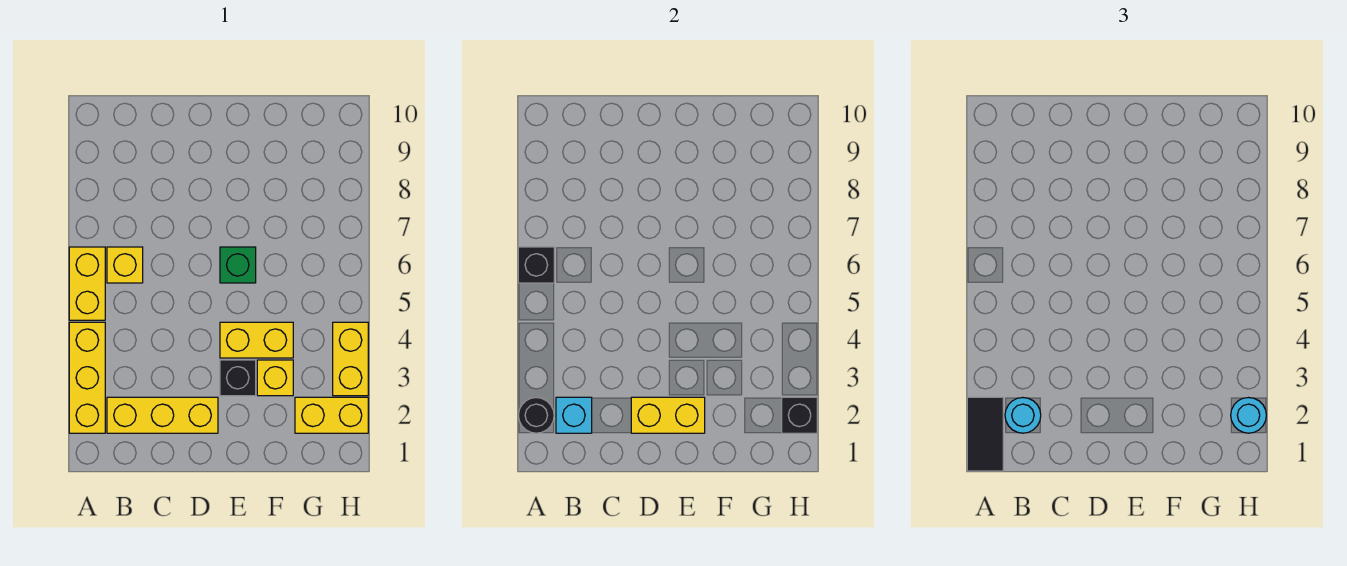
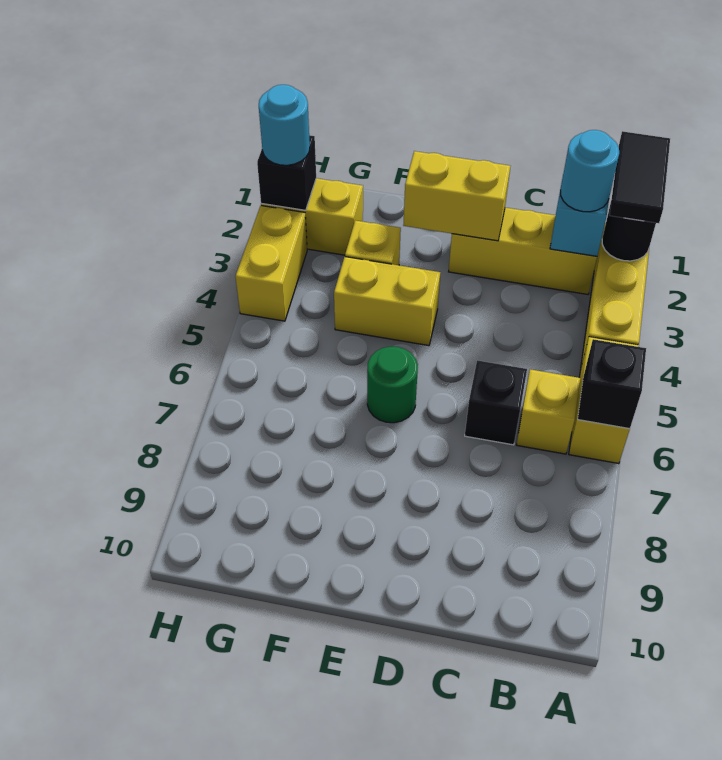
black brick E3 level 1 -> black brick C6 level 1
green brick E6 level 1 -> green round brick E6 level 1

